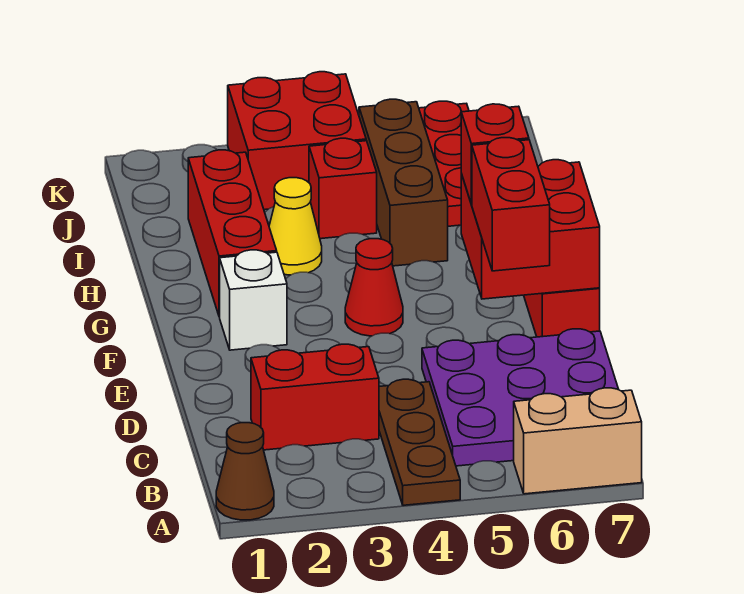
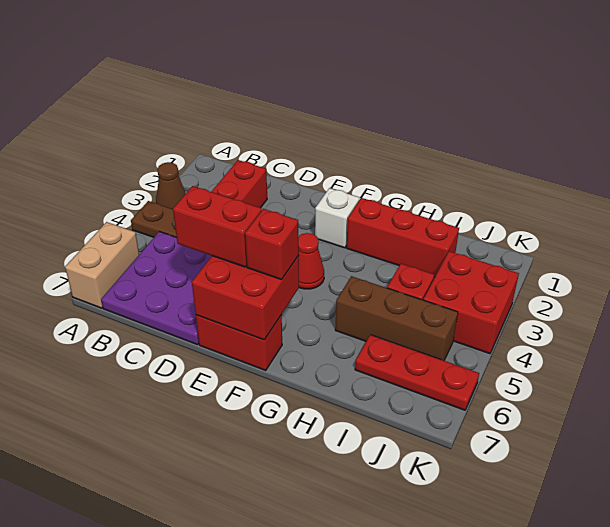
brown cone A1 level 1 -> brown cone A3 level 1
yellow cone H3 level 1 -> none

